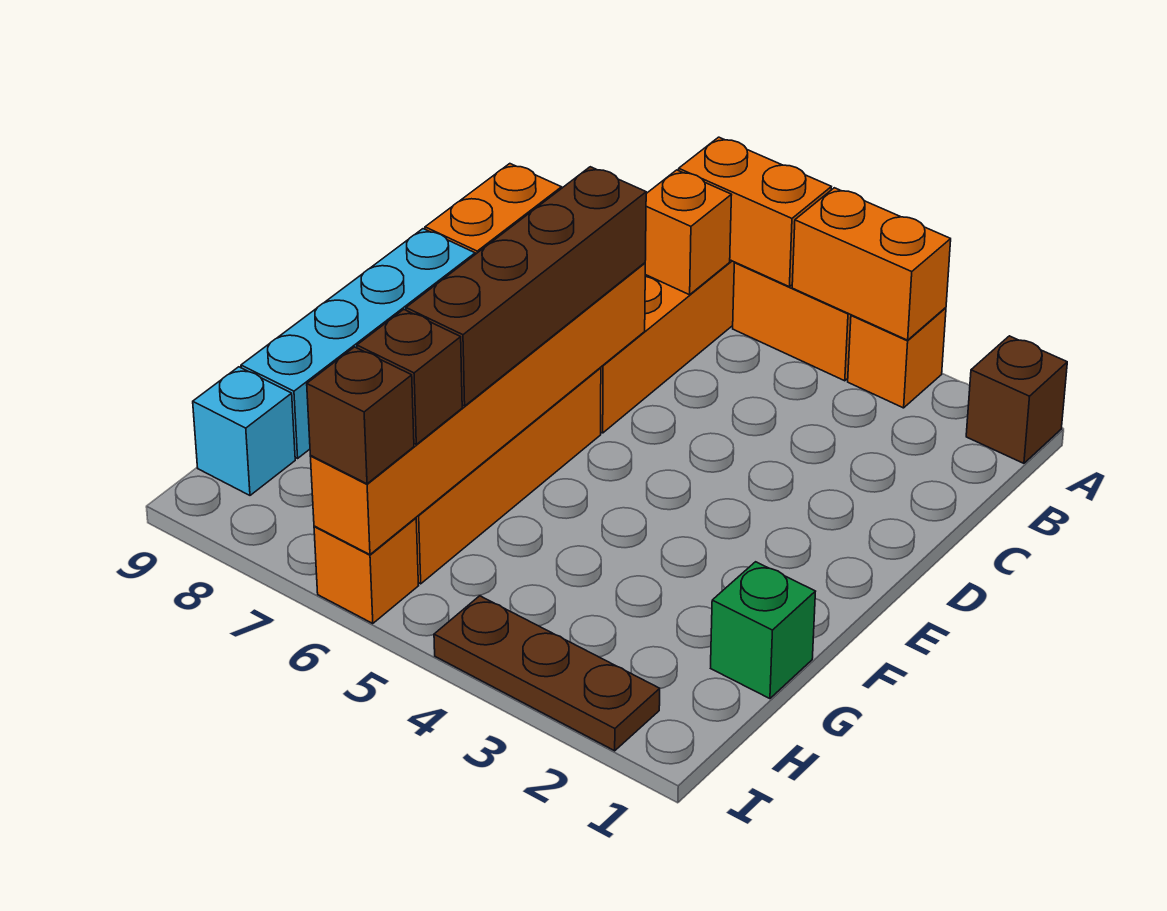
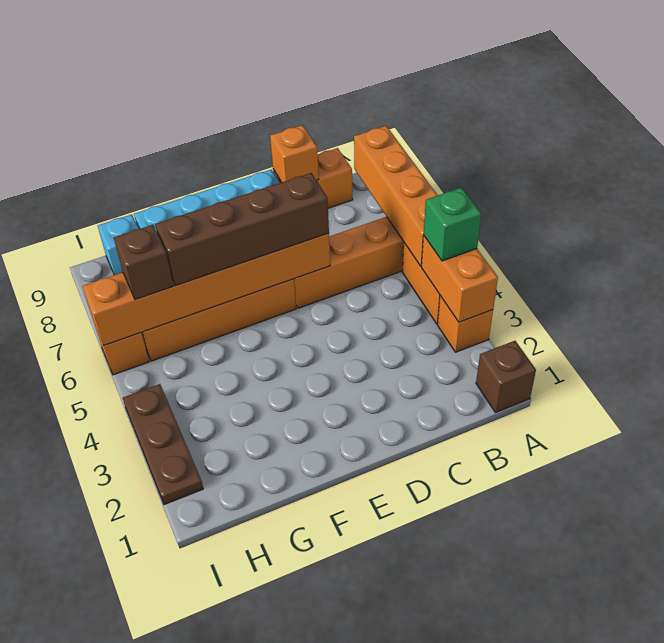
orange brick A5:A6 level 2 -> orange brick A5:A8 level 2
orange brick B6 level 2 -> orange brick C9 level 2
green brick G1 level 1 -> green brick A4 level 3
brown brick I6 level 3 -> none

